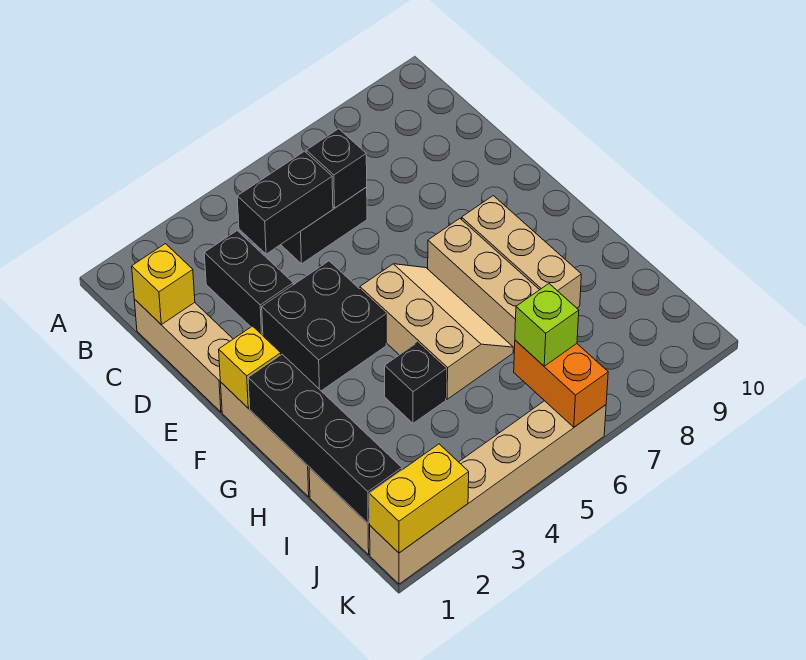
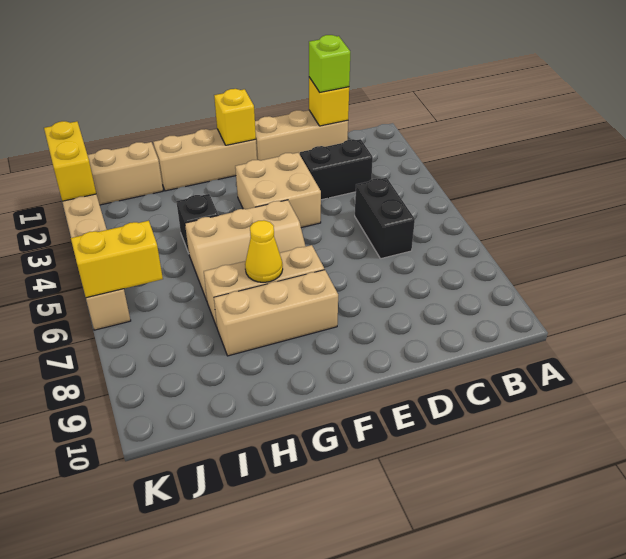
black brick C4:C5 level 2 -> none
black brick C6 level 2 -> none
black brick E3:F4 level 1 -> tan brick E3:F4 level 1
black brick G1:J1 level 2 -> none
none -> yellow cone G7 level 2
orange brick J6:K6 level 2 -> yellow brick J6:K6 level 2
lime brick J6 level 3 -> lime brick C1 level 3

